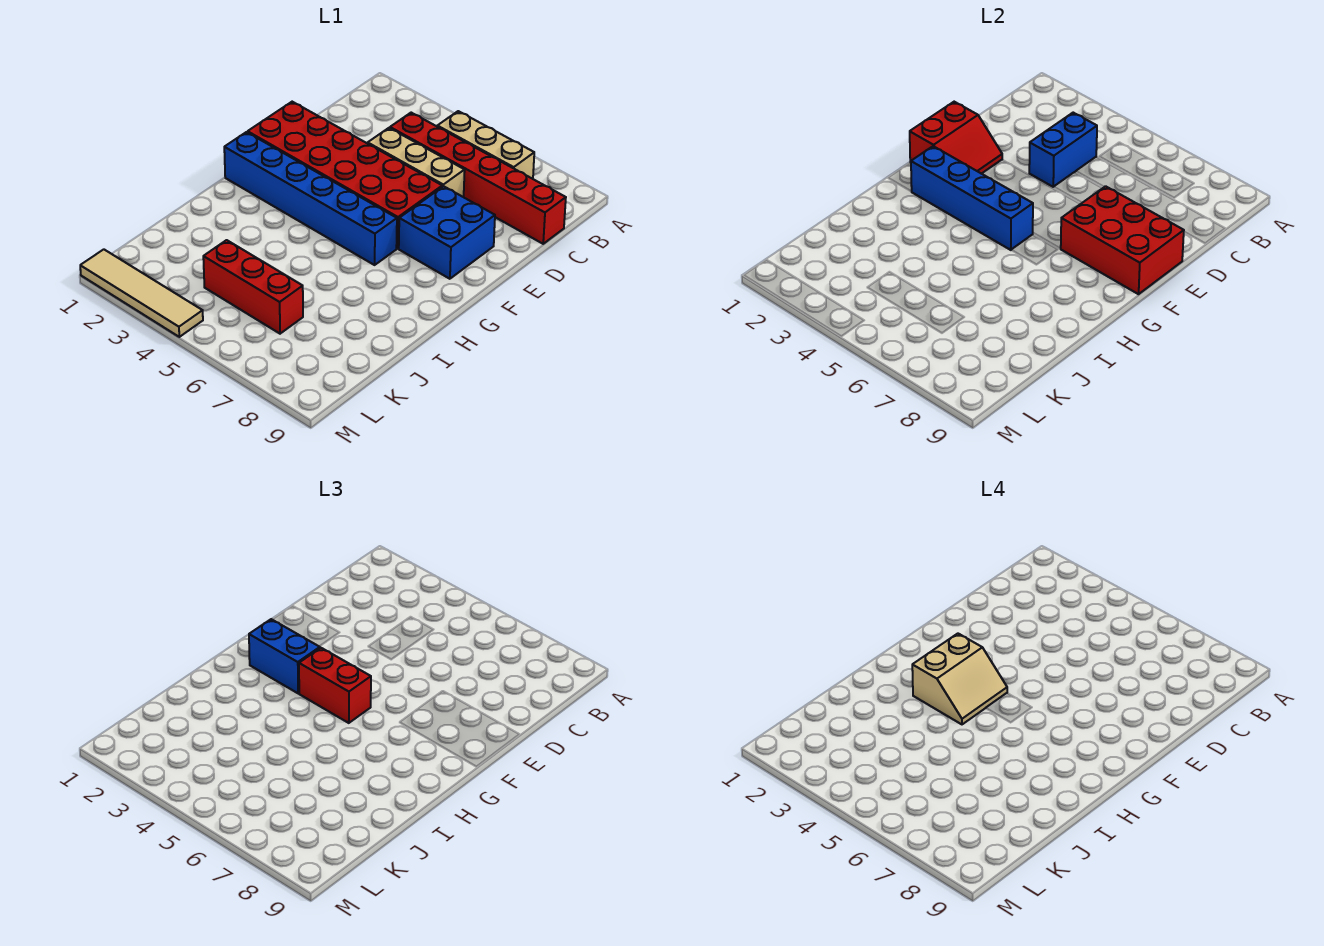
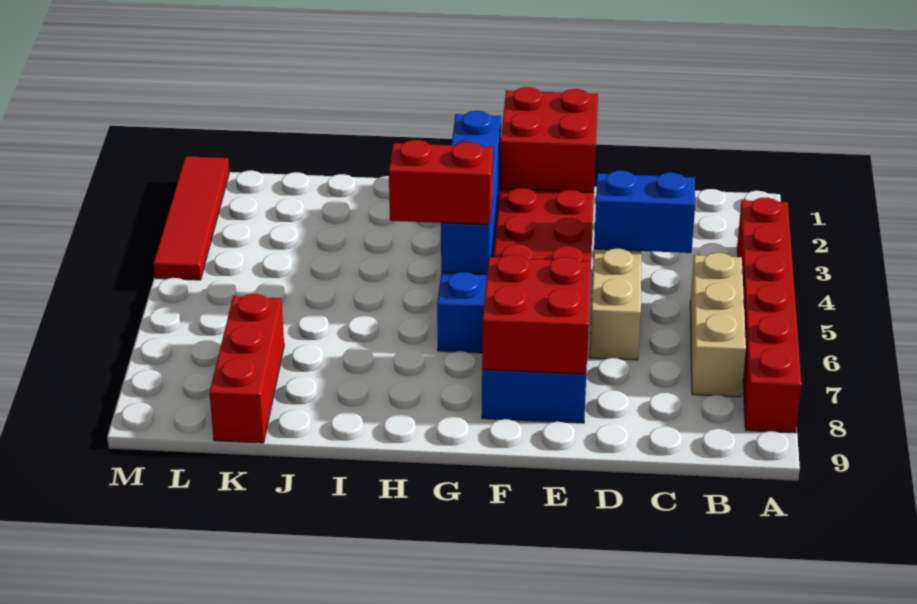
red brick C4:C9 level 1 -> red brick A3:A8 level 1
red slope E1:F2 level 2 top 1 -> red brick E1:F2 level 2
red brick E7:F9 level 2 -> red brick E7:F8 level 2
blue brick G2:G3 level 3 -> none
tan slope G3:H4 level 4 top 3 -> none
red brick G4:G5 level 3 -> red brick G5:H5 level 3
red brick K4:K6 level 1 -> red brick K7:K9 level 1
tan tile M1:M4 level 1 -> red tile M1:M4 level 1

